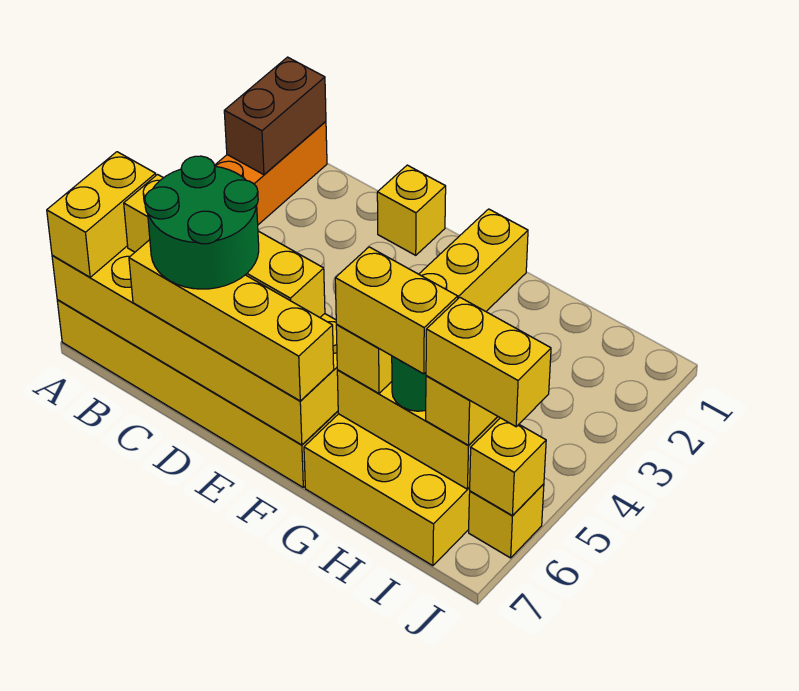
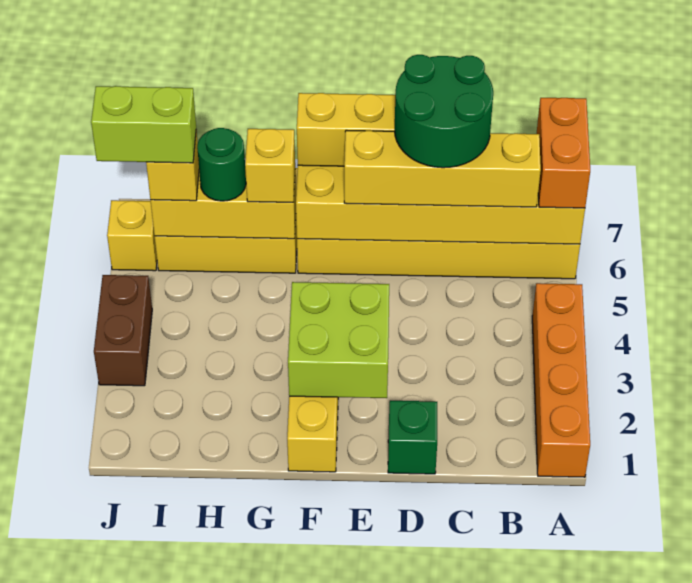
brown brick A1:A2 level 2 -> brown brick J3:J4 level 1
yellow brick A6:A7 level 3 -> orange brick A6:A7 level 3
yellow brick D1 level 1 -> green brick D1 level 1
none -> lime brick E2:F3 level 2
yellow brick G6:H6 level 4 -> none
yellow brick I6:J6 level 4 -> lime brick I6:J6 level 4
yellow brick J6 level 2 -> none

